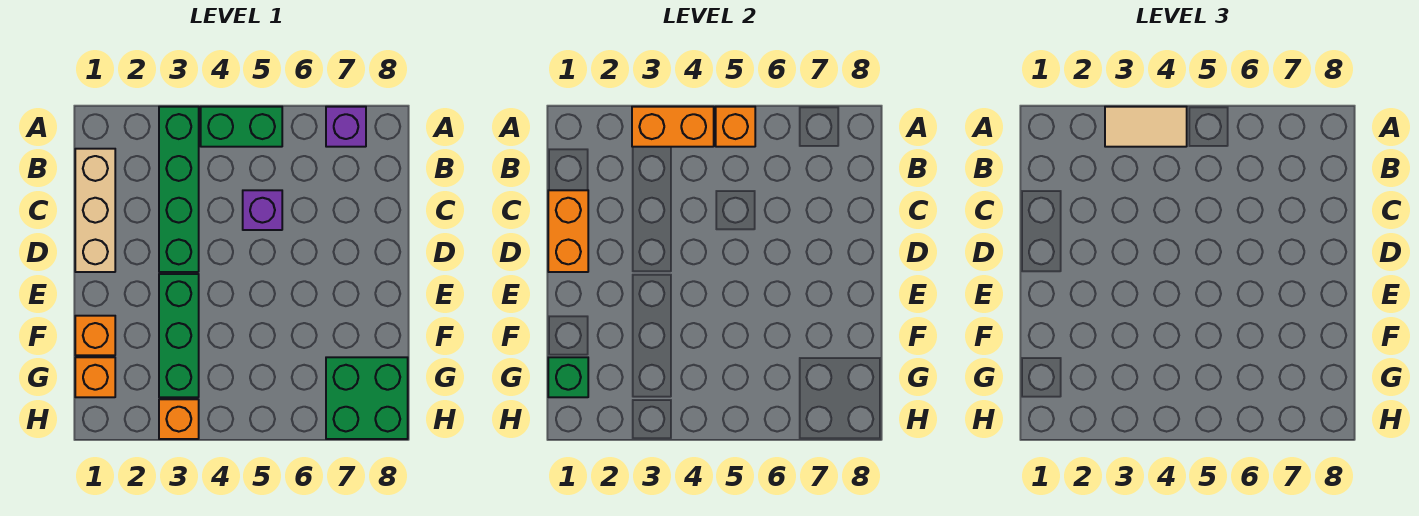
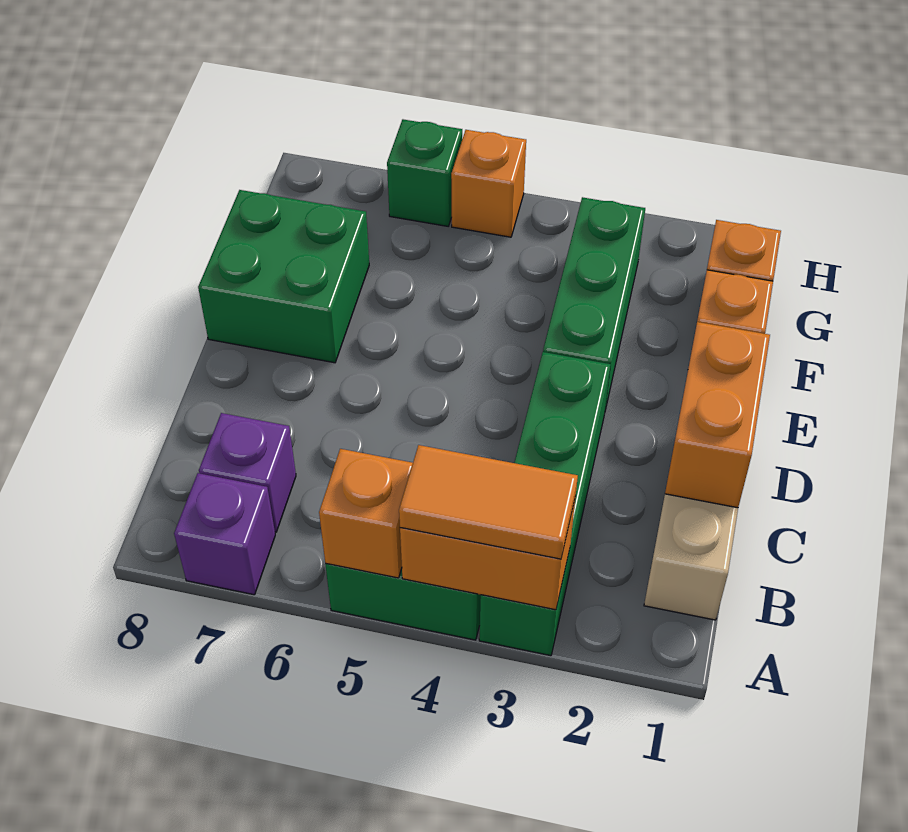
tan tile A3:A4 level 3 -> orange tile A3:A4 level 3
purple brick C5 level 1 -> purple brick B7 level 1
green brick G1 level 2 -> green brick H6 level 1
green brick G7:H8 level 1 -> green brick E7:F8 level 1
orange brick H3 level 1 -> orange brick H5 level 1

